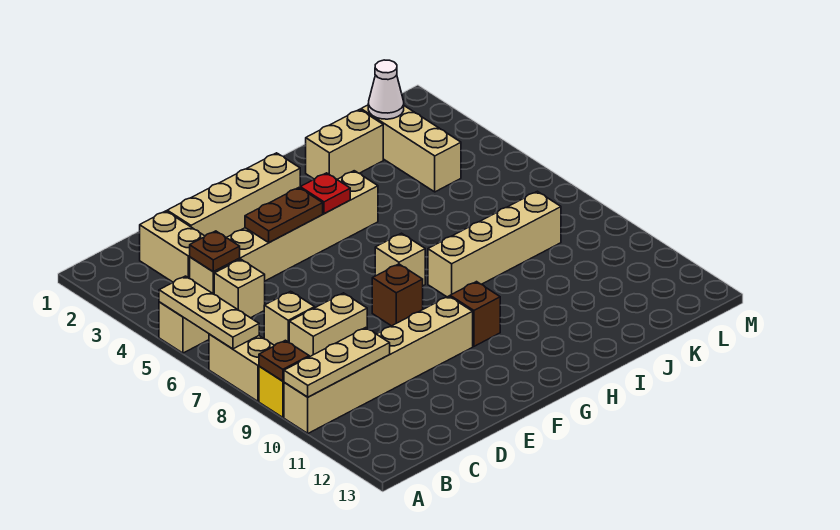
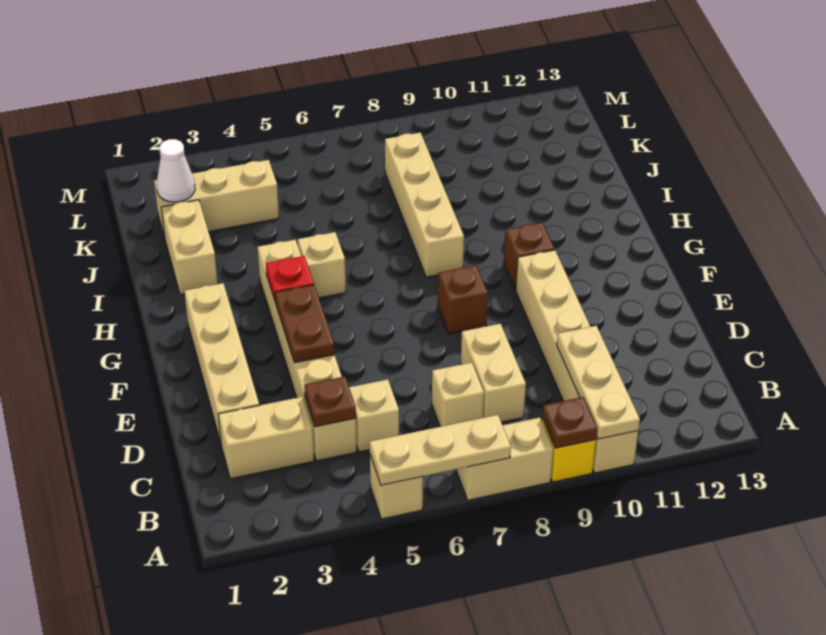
tan brick G7 level 1 -> tan brick H5 level 1

